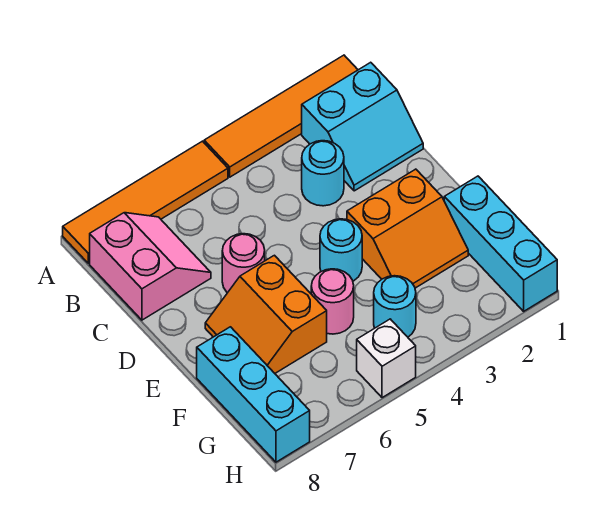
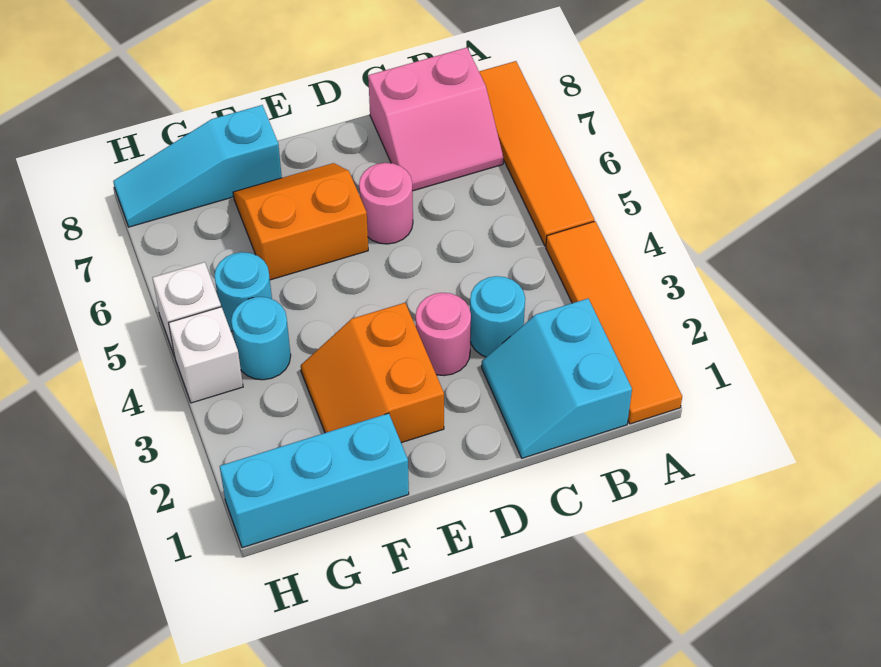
cyan round brick E4 level 1 -> cyan round brick G5 level 1
pink round brick F5 level 1 -> pink round brick D3 level 1
cyan brick F8:H8 level 1 -> cyan slope F8:H8 level 1 top F
none -> white brick H4 level 1

